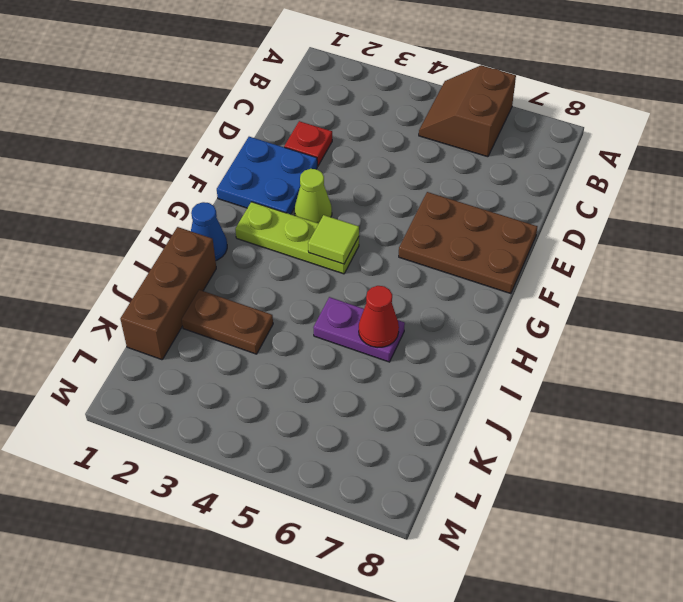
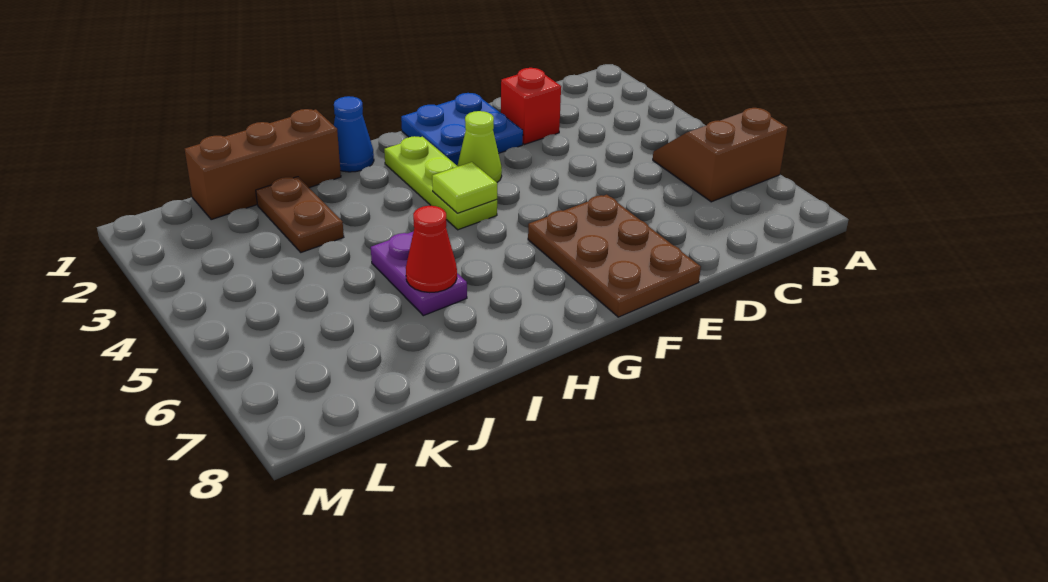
red plate D2 level 1 -> red brick D2 level 1

